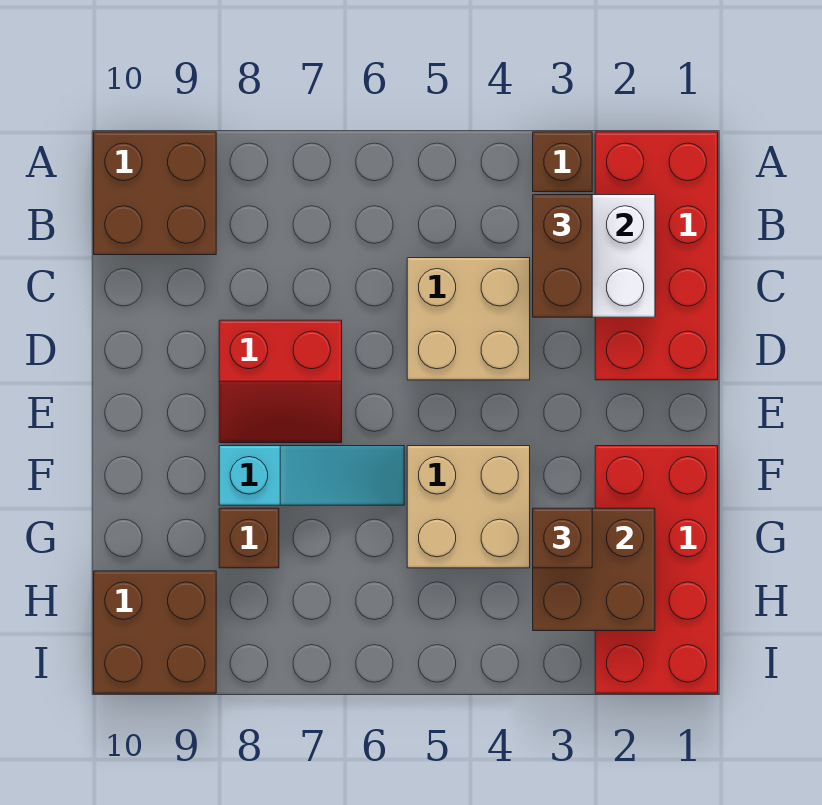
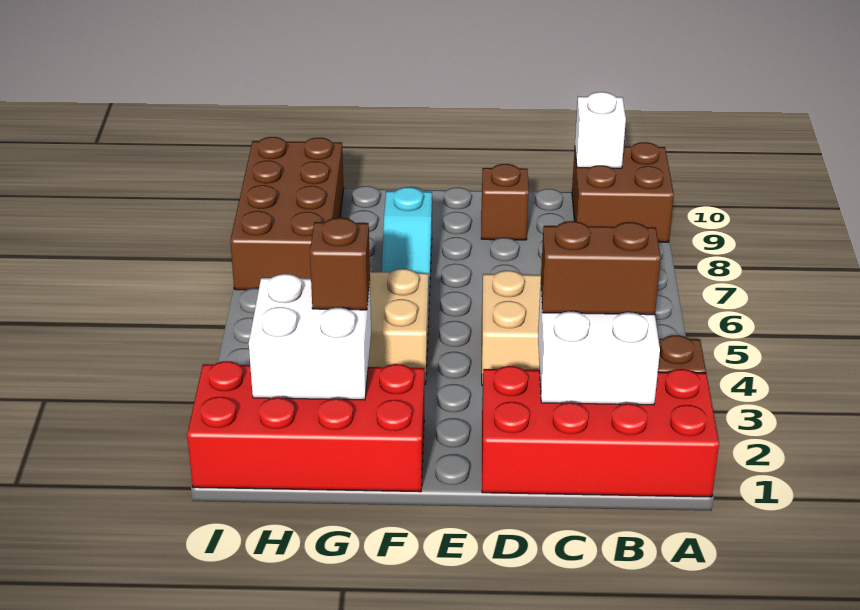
none -> white brick B10 level 2
red slope D7:E8 level 1 top D -> none
brown brick G2:H3 level 2 -> white brick G2:H3 level 2
brown brick G8 level 1 -> brown brick D9 level 1
brown brick H9:I10 level 1 -> brown brick H7:I10 level 1

